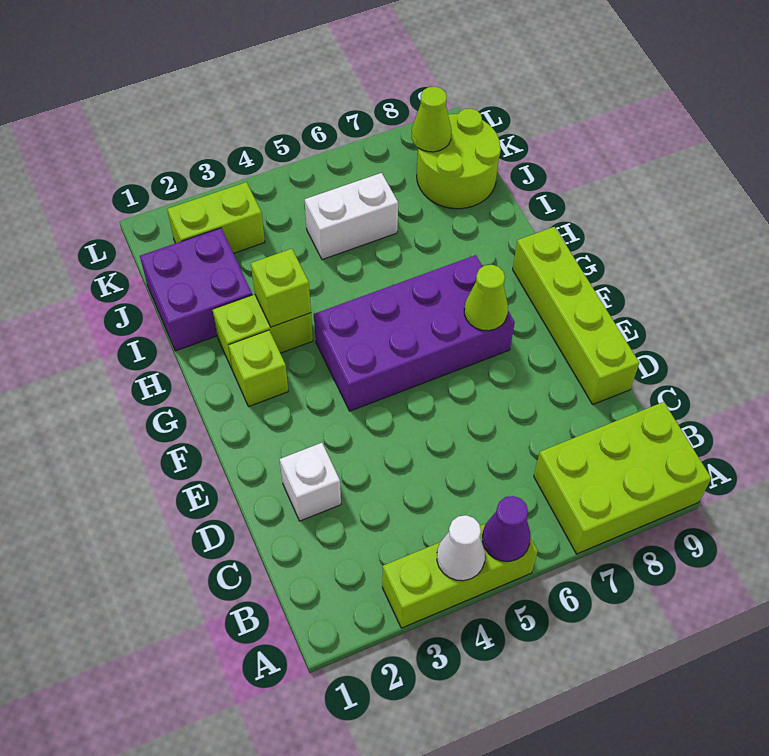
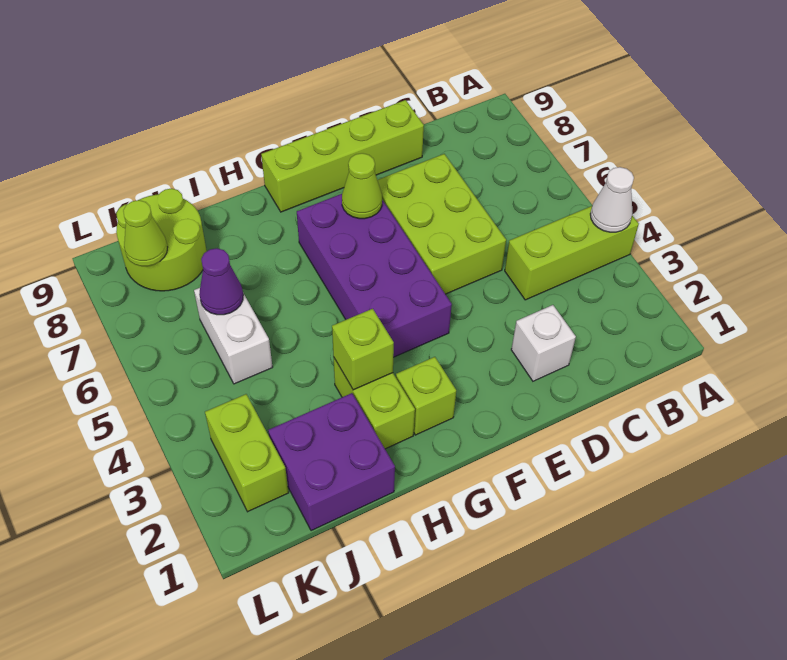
lime brick A3:A5 level 1 -> lime brick A4:C4 level 1
purple cone A5 level 2 -> purple cone J6 level 2
lime brick A7:B9 level 1 -> lime brick D5:E7 level 1

